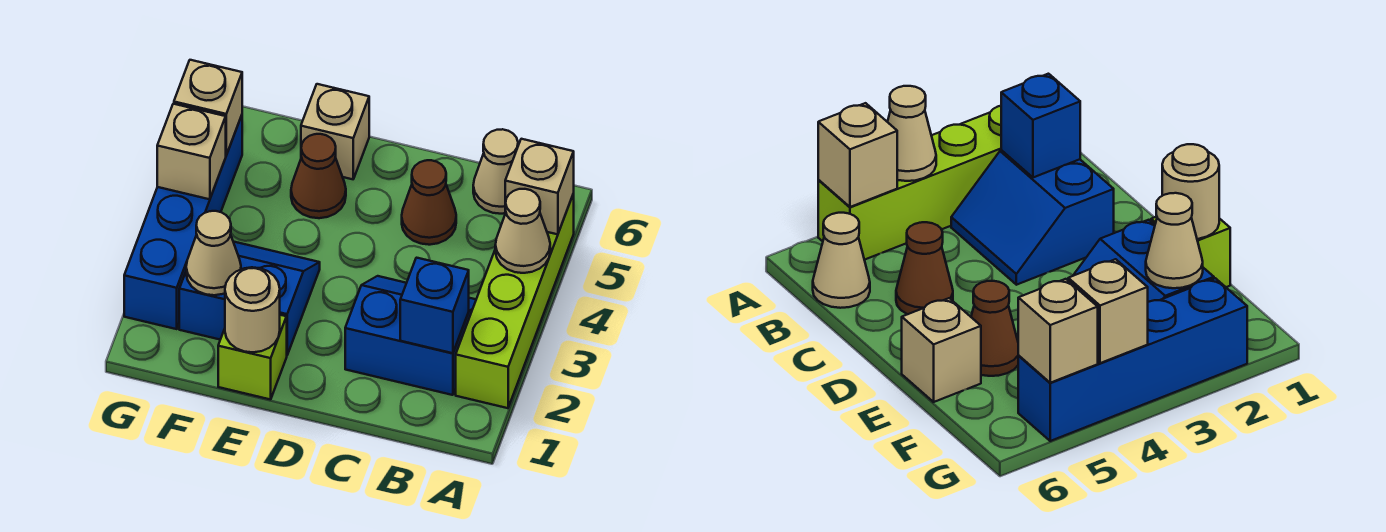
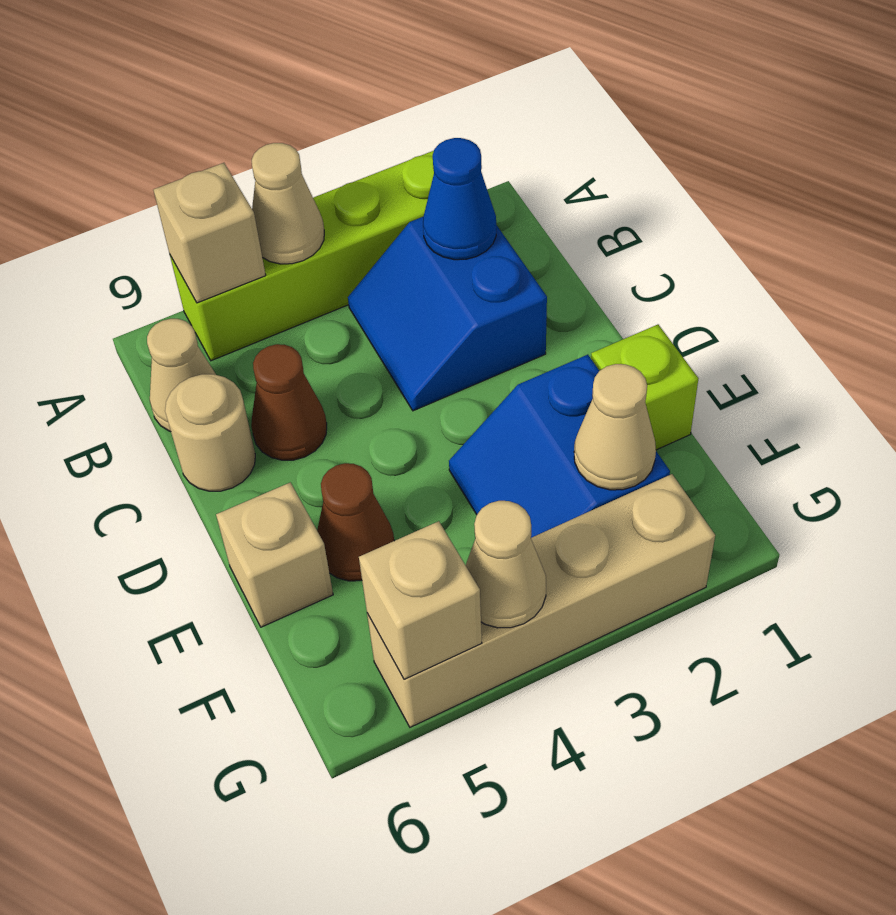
blue brick B2 level 2 -> blue cone B2 level 2
tan round brick E1 level 2 -> tan round brick C6 level 1
blue brick G2:G5 level 1 -> tan brick G2:G5 level 1
tan brick G4 level 2 -> tan cone G4 level 2

